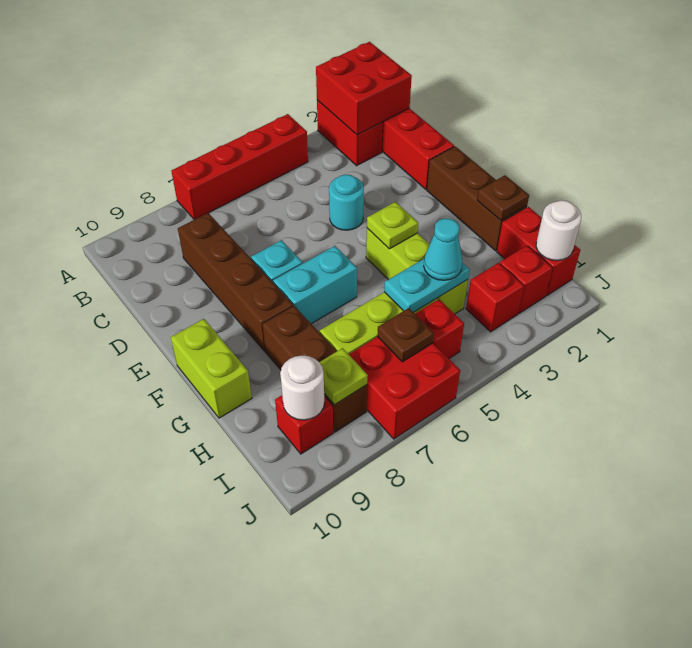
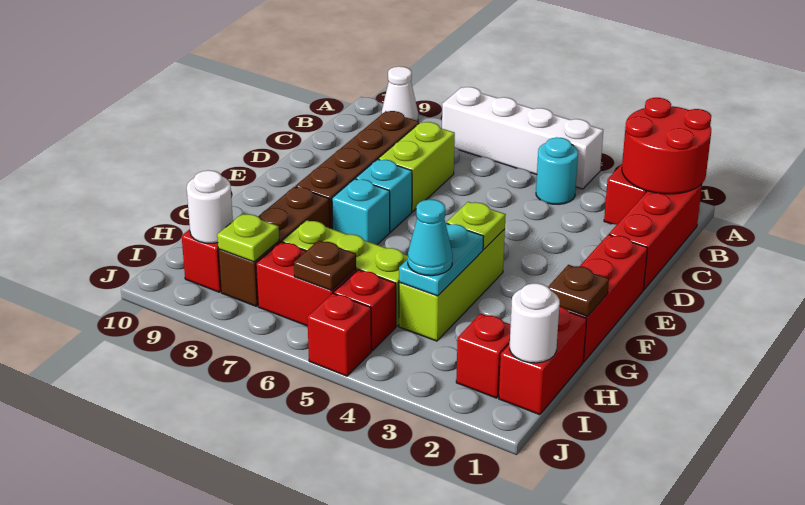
red brick A1:B2 level 2 -> red round brick A1:B2 level 2
red brick A4:A7 level 1 -> white brick A4:A7 level 1
none -> white cone A9 level 1
cyan round brick D4 level 1 -> cyan round brick B4 level 1
brown brick E1:G1 level 1 -> red brick E1:G1 level 1
cyan brick F6:F7 level 1 -> cyan brick F7 level 1
lime brick F10:G10 level 1 -> lime brick C7:D7 level 1
cyan plate H4:H5 level 2 -> cyan plate G4:H4 level 2
red brick I3 level 1 -> red brick J5 level 1
red brick I6:J7 level 1 -> red brick I6:I7 level 1

